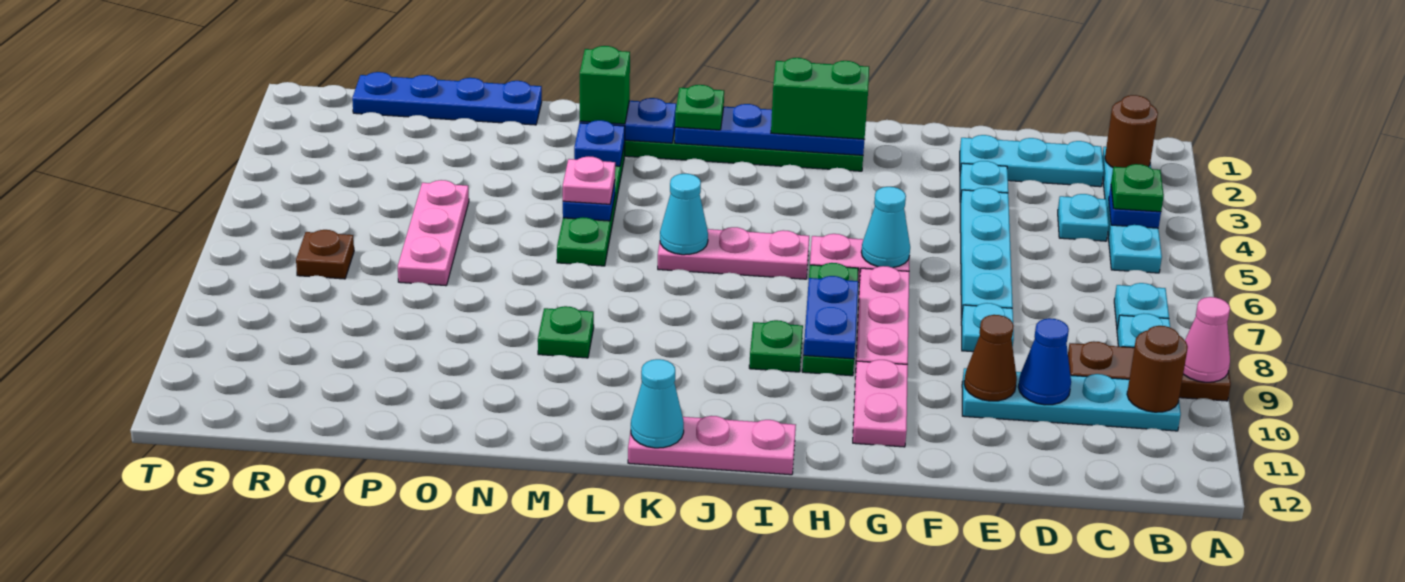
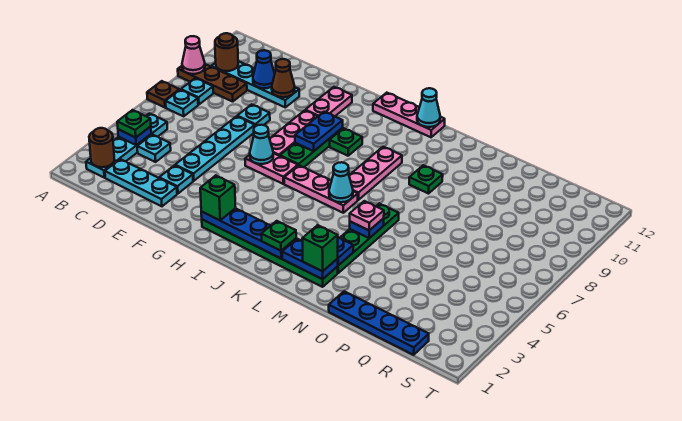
green brick H2:I2 level 3 -> green brick H2 level 3
pink plate P5:P7 level 1 -> pink plate K7:K9 level 1
brown plate R7 level 1 -> brown plate A7 level 1

